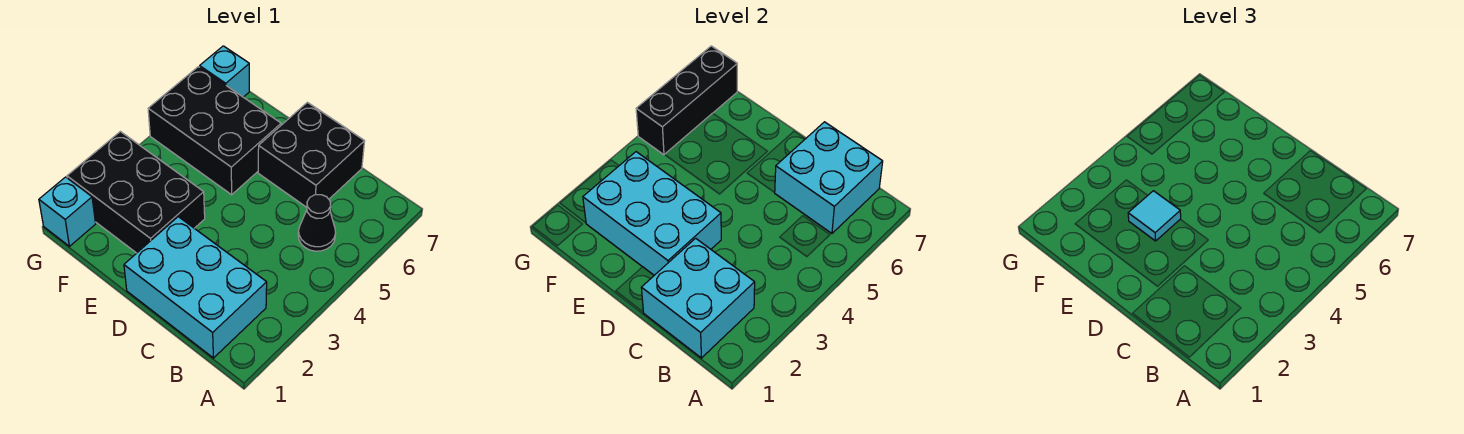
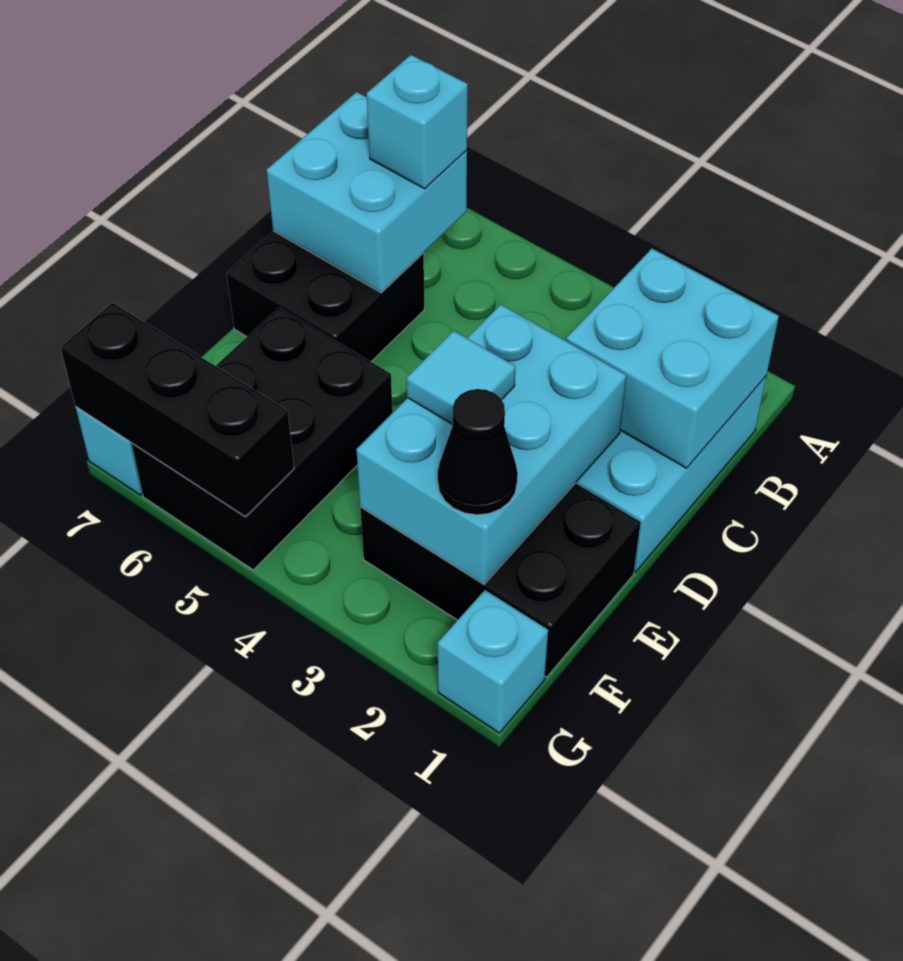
black cone B5 level 1 -> black cone F2 level 3
none -> cyan brick B6 level 3
black brick E2:G3 level 1 -> black brick E1:F3 level 1

